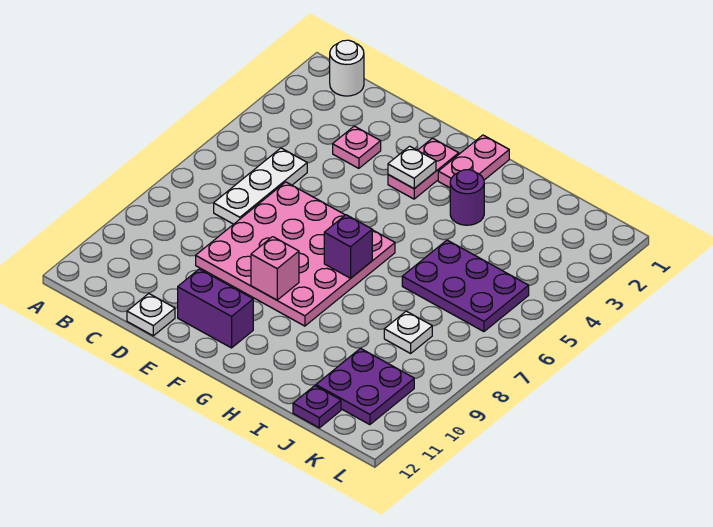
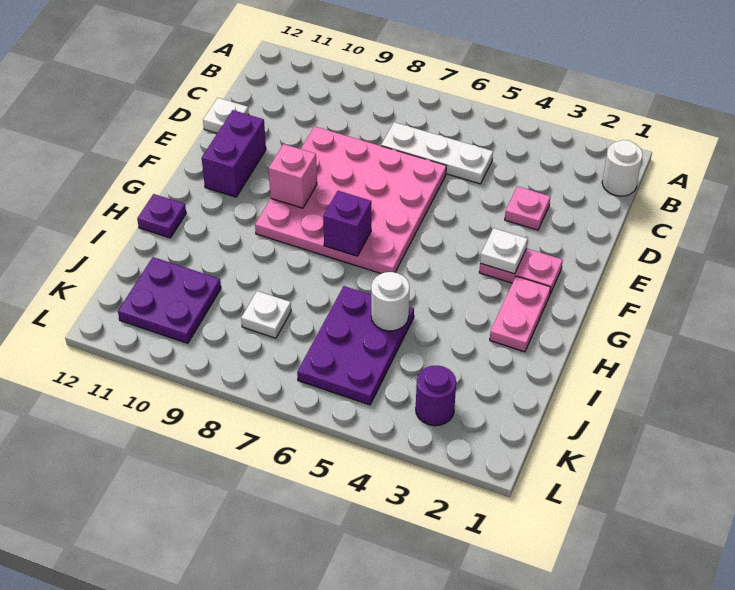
pink plate G1:G2 level 1 -> pink plate G2:H2 level 1
purple round brick H3 level 1 -> purple round brick K3 level 1
none -> white round brick I5 level 2
purple plate J12 level 1 -> purple plate H12 level 1

